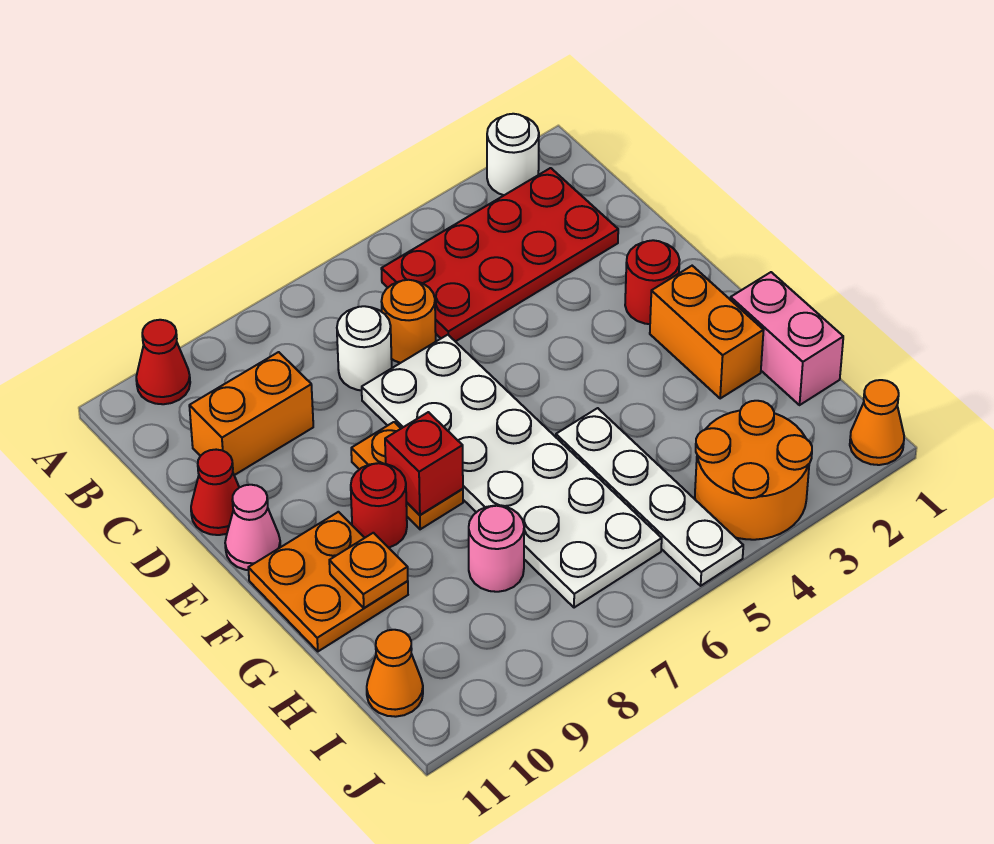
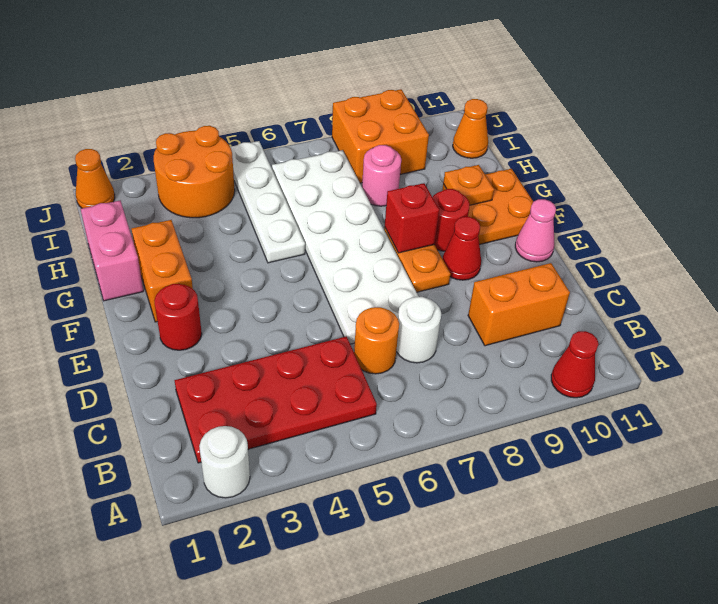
red cone D11 level 1 -> red cone E9 level 1
none -> orange brick I8:J9 level 1

